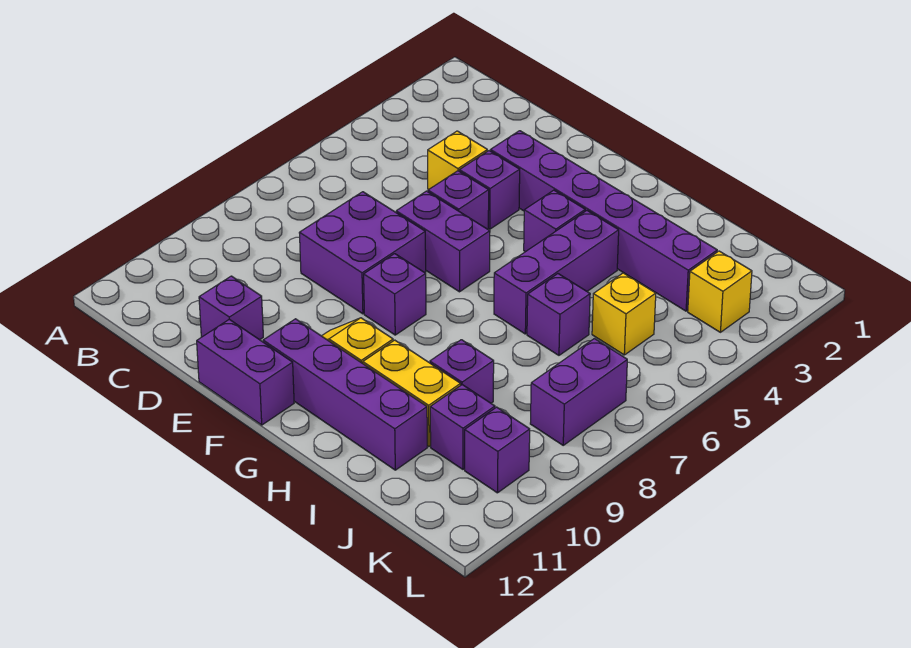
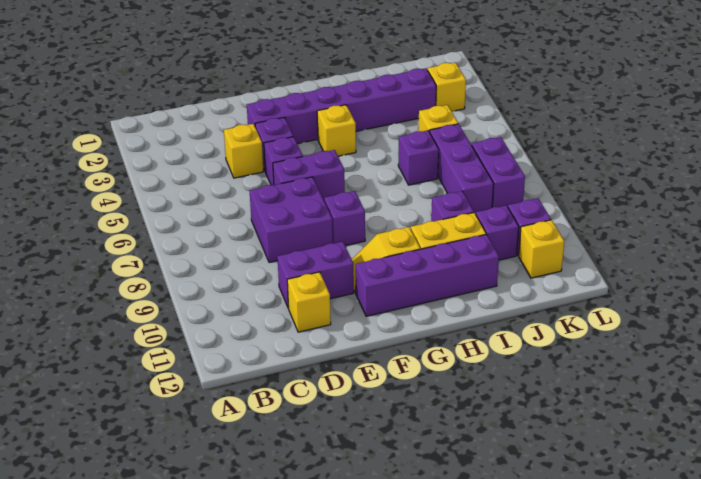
purple brick D11 level 1 -> yellow brick D11 level 1
purple brick E12:F12 level 1 -> purple brick D10:E10 level 1
purple brick G4 level 1 -> yellow brick G4 level 1
purple brick H4:H6 level 1 -> purple brick J6:J8 level 1
none -> yellow brick K11 level 1

